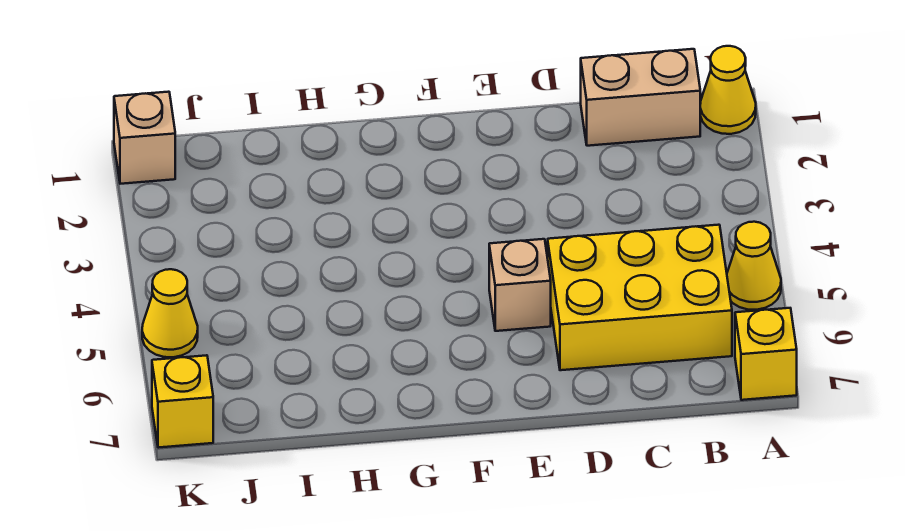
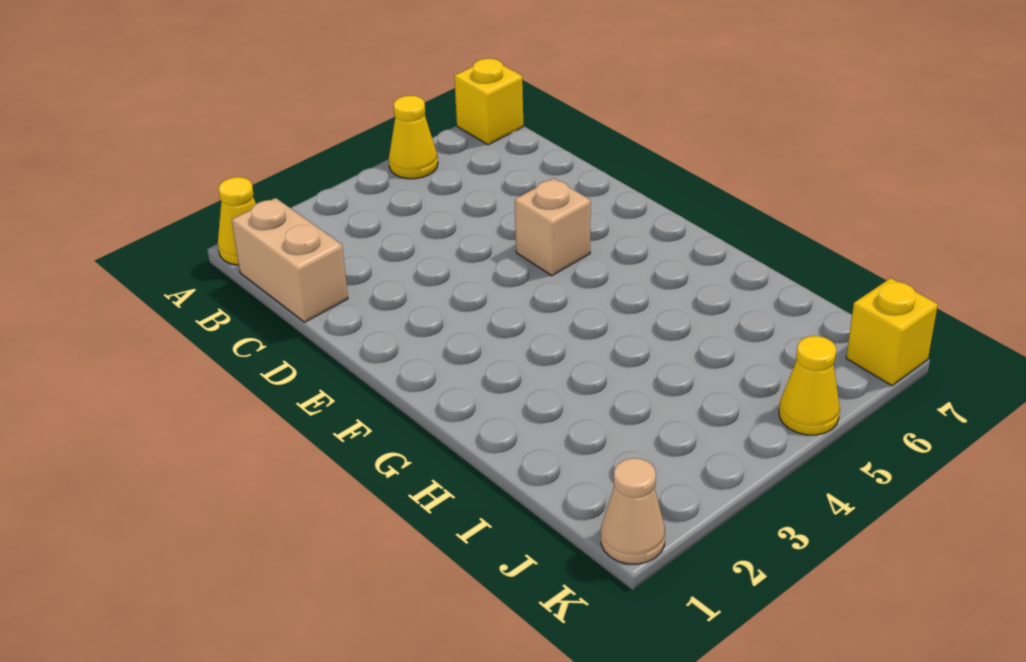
yellow brick B5:D6 level 1 -> none
tan brick K1 level 1 -> tan cone K1 level 1

